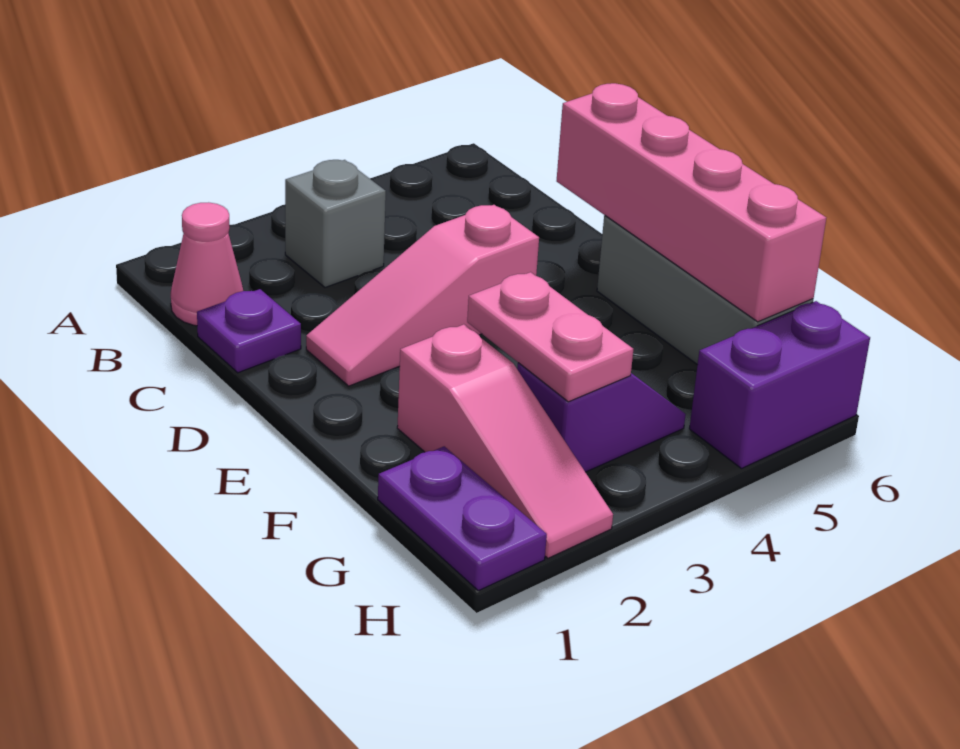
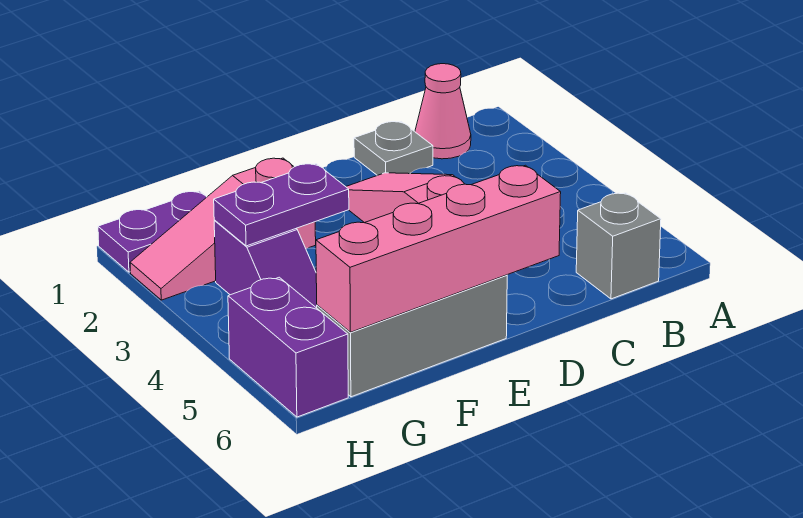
grey brick B3 level 1 -> grey brick B6 level 1
purple plate C1 level 1 -> grey plate C1 level 1
pink plate F3:G3 level 2 -> purple plate F3:G3 level 2

